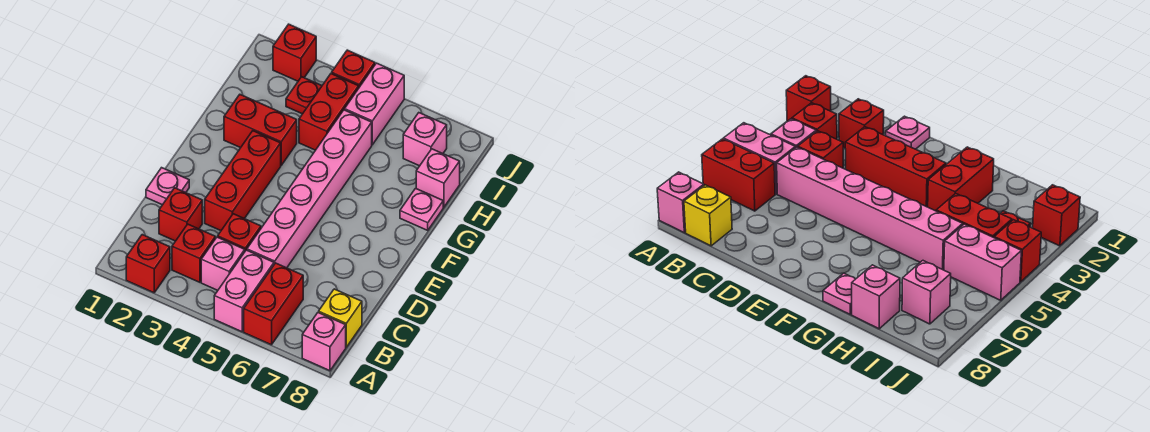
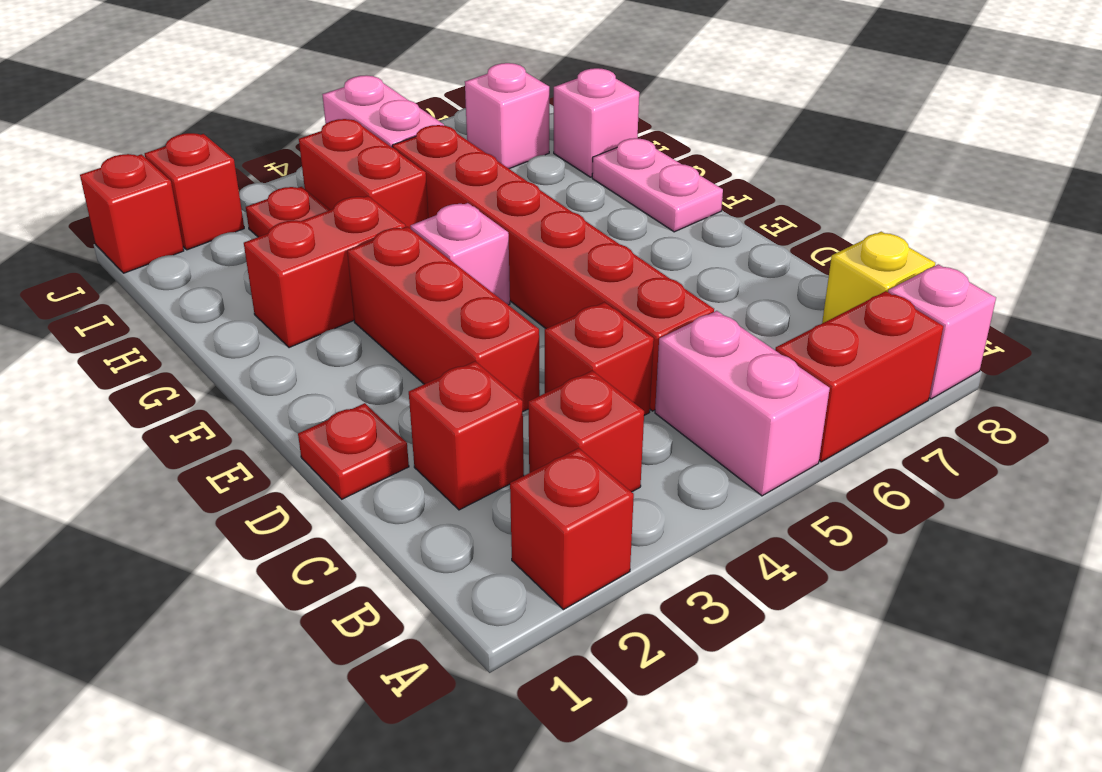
red brick A6:B6 level 1 -> red brick A6:A7 level 1
pink brick B4 level 1 -> pink brick F4 level 1
pink brick C5:H5 level 1 -> red brick C5:H5 level 1
pink plate D1 level 1 -> red plate D1 level 1
pink plate G8 level 1 -> pink plate F8:G8 level 1
red brick J4 level 1 -> red brick J1 level 1

